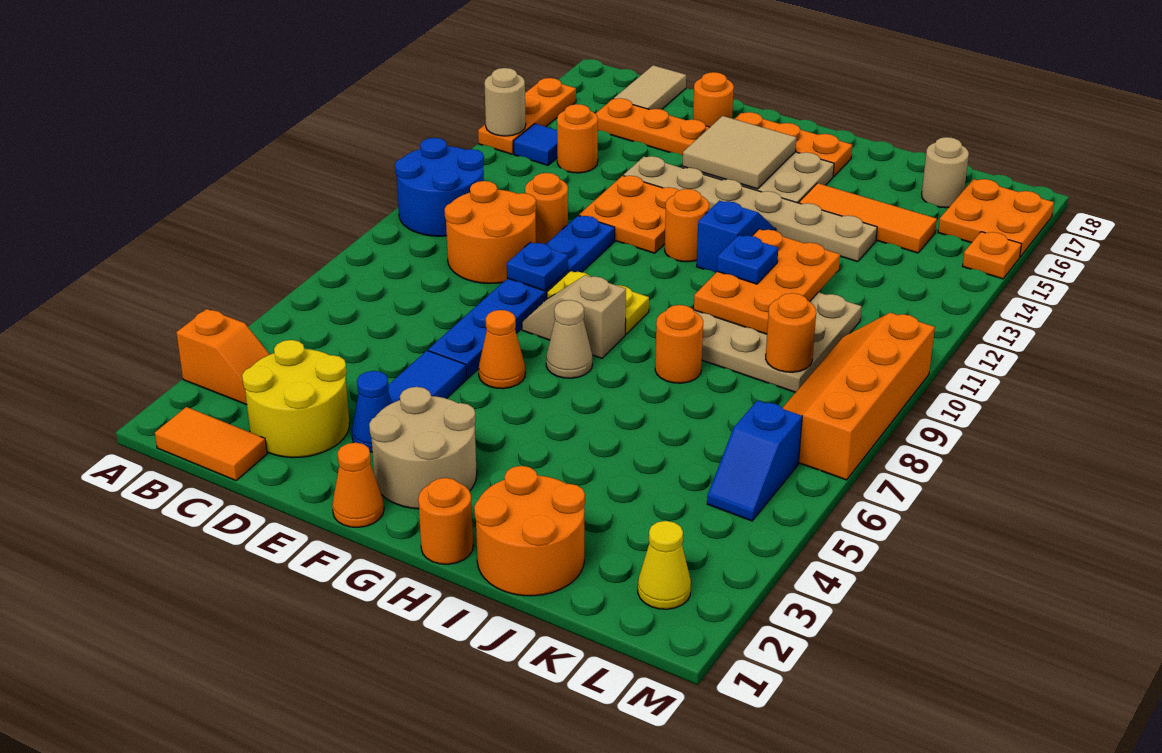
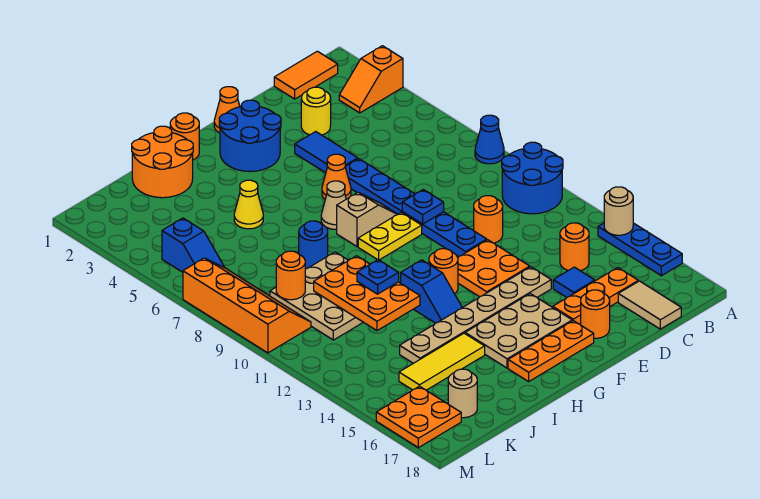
orange plate A14:A16 level 1 -> blue plate A14:A16 level 1
blue tile B14 level 1 -> blue tile D15 level 1
yellow round brick C2:D3 level 1 -> yellow round brick D3 level 1
orange round brick C9:D10 level 1 -> none
blue cone E3 level 1 -> blue cone A8 level 1
tan round brick F2:G3 level 1 -> blue round brick F2:G3 level 1
tan tile F15:G16 level 2 -> none
orange round brick I8 level 1 -> blue round brick I8 level 1
orange tile I15:K15 level 1 -> yellow tile I15:K15 level 1
yellow cone L2 level 1 -> yellow cone I5 level 1
blue slope L5:L6 level 1 top 6 -> blue slope L5:L6 level 1 top 5
orange plate M15 level 1 -> none

